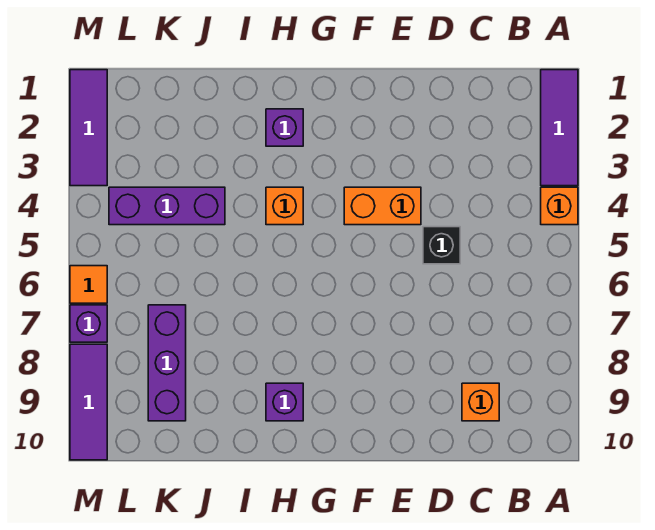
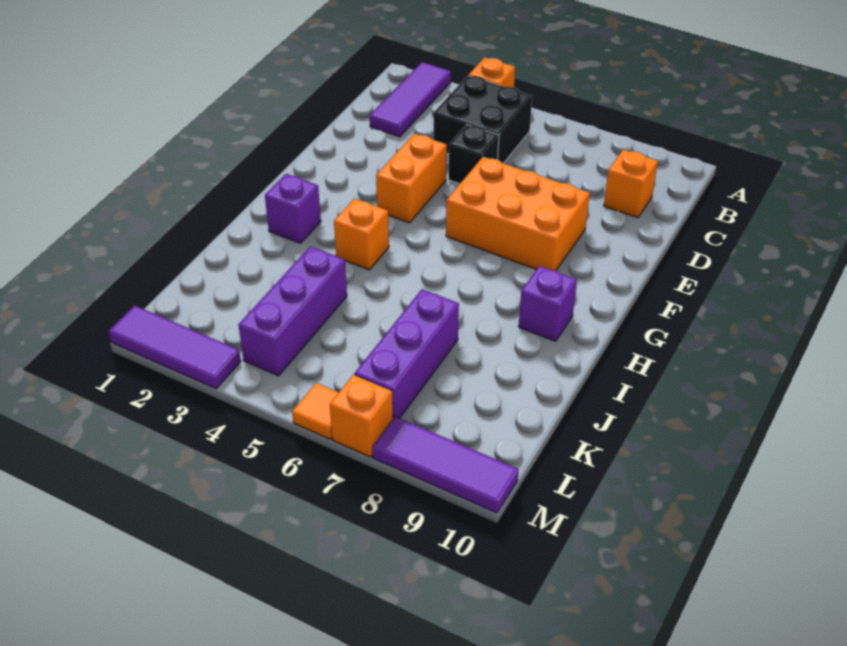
purple tile A1:A3 level 1 -> purple tile A2:C2 level 1
none -> black brick B4:C5 level 1
none -> orange brick E6:F8 level 1
purple brick K7:K9 level 1 -> purple brick J7:L7 level 1
purple brick M7 level 1 -> orange brick M7 level 1

